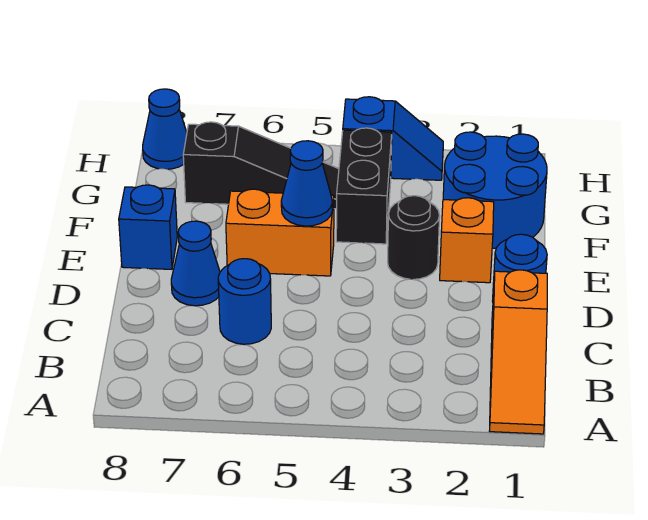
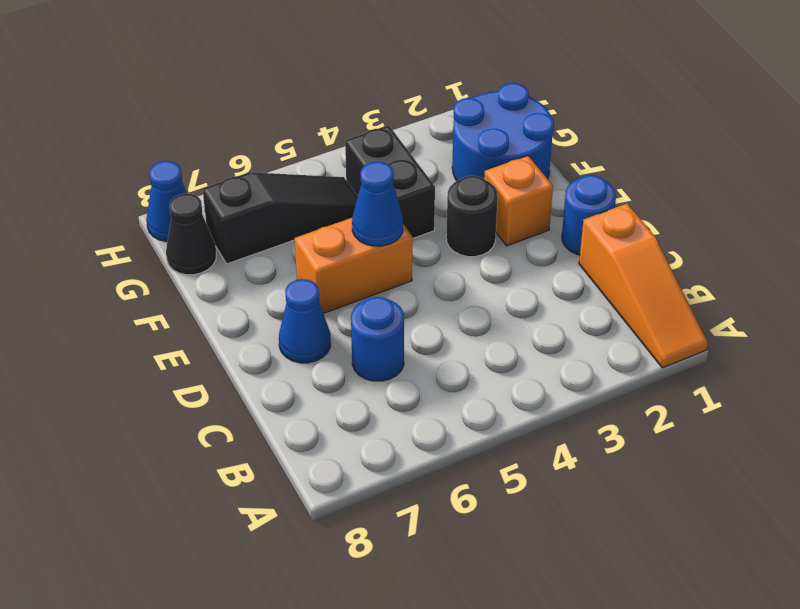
blue brick E8 level 1 -> none
none -> black cone G8 level 1
blue slope H3:H4 level 1 top 4 -> none

